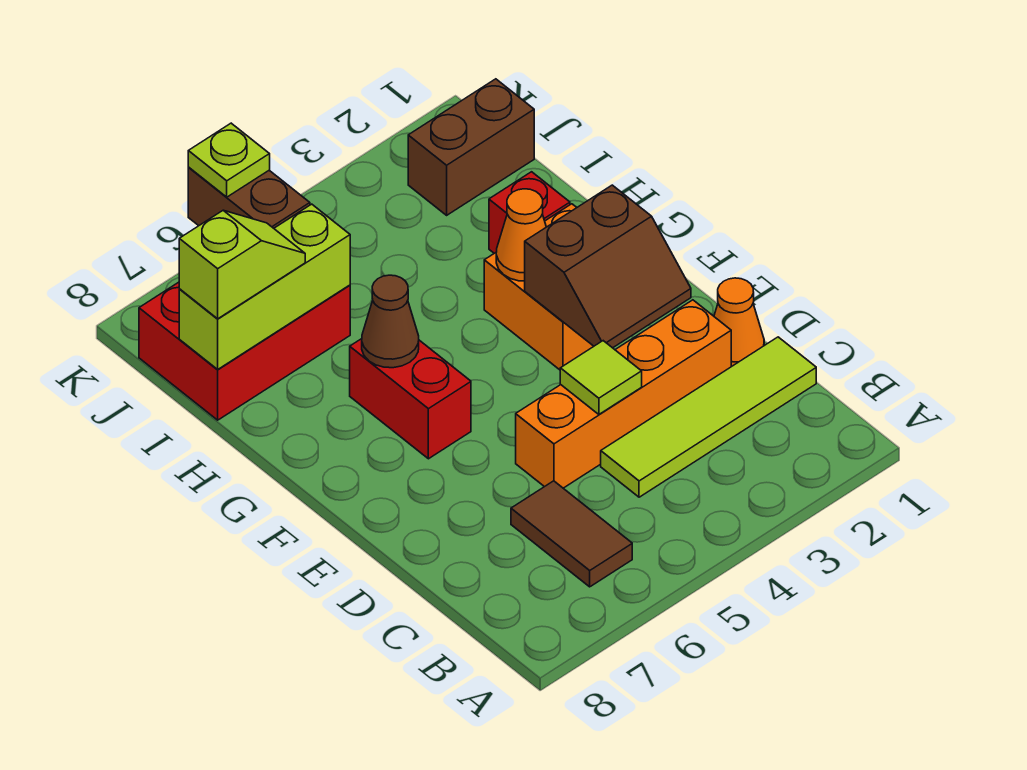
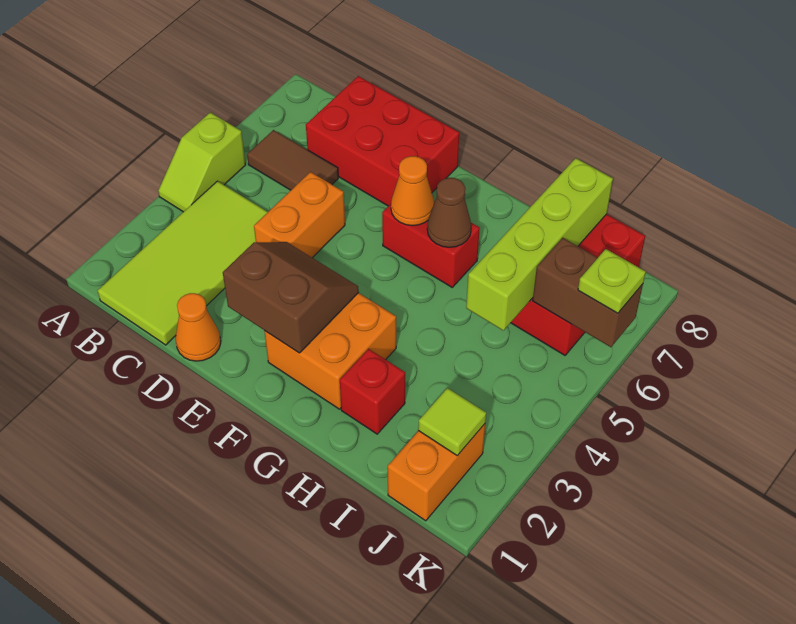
lime tile C1:C4 level 1 -> lime tile B1:C4 level 1
none -> red brick C7:E8 level 1
orange brick D2:D5 level 1 -> orange brick D4:D5 level 1
lime tile D4 level 2 -> lime tile J2 level 2
brown slope E2:F3 level 2 top F -> brown slope E2:F3 level 2 top 2
orange cone G3 level 2 -> orange cone F6 level 2
lime brick I6:I8 level 2 -> lime brick I5:I8 level 2
lime slope I7:I8 level 3 top 8 -> lime slope A4:A5 level 1 top 5
brown brick J1:J2 level 1 -> orange brick J1:J2 level 1

